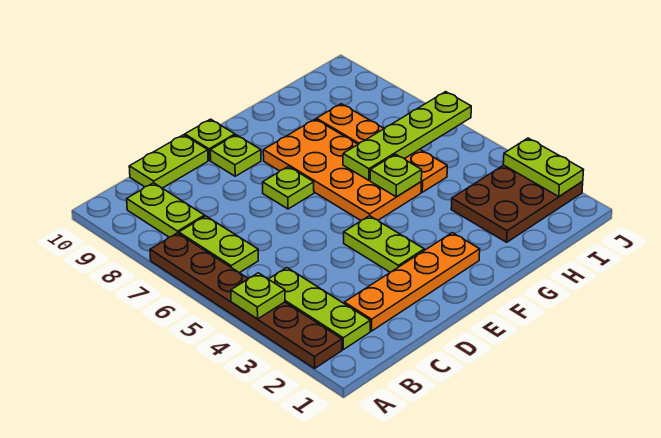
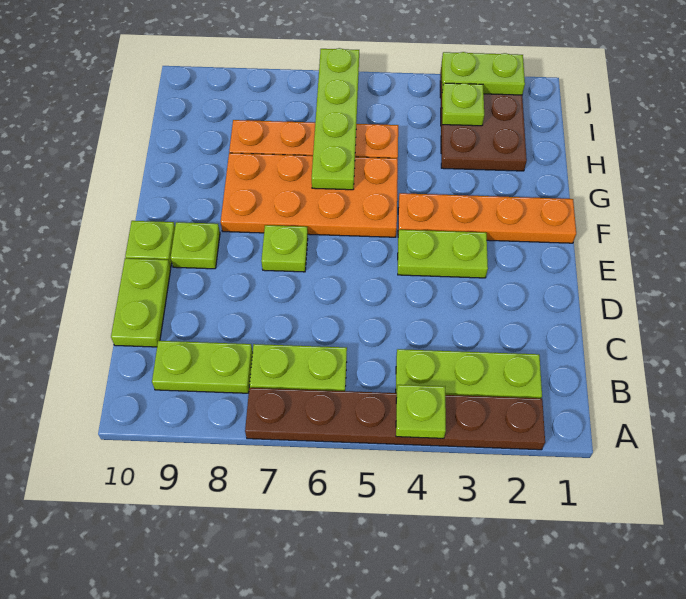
orange plate C2:F2 level 1 -> orange plate F1:F4 level 1
lime plate G5 level 2 -> lime plate I3 level 2

